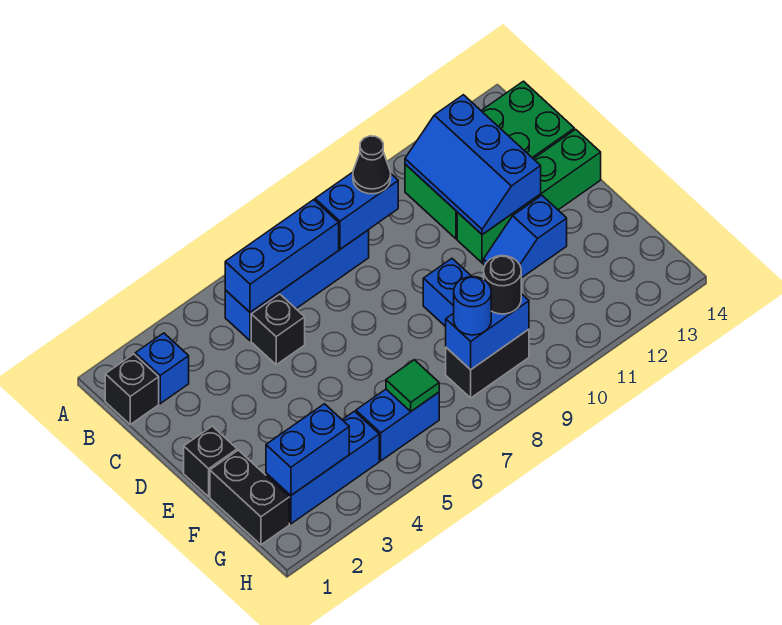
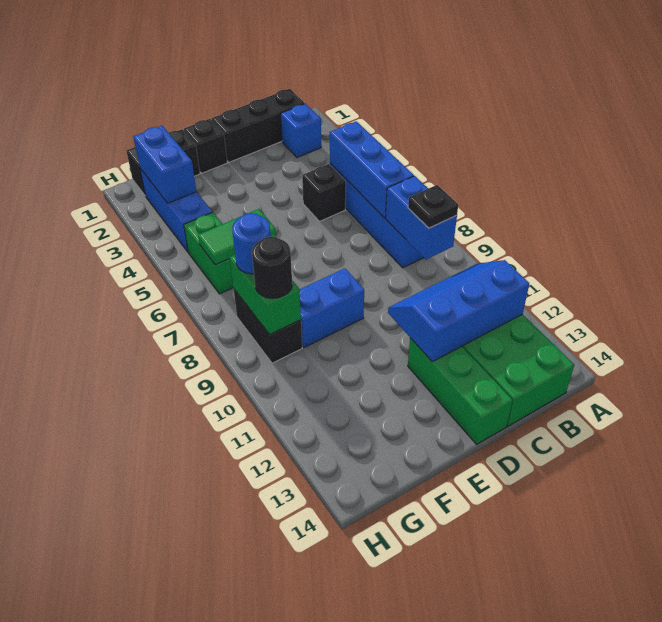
black brick B1 level 1 -> black brick B1:D1 level 1
black cone B9 level 3 -> black plate B9 level 3
green brick D11:D14 level 1 -> green brick D12:D14 level 1
blue slope E11:E12 level 1 top 12 -> none
blue brick G5:G6 level 1 -> green brick G5:G6 level 1
green tile G6 level 2 -> green tile F6:G6 level 2
blue brick G8:G9 level 2 -> green brick G8:G9 level 2

